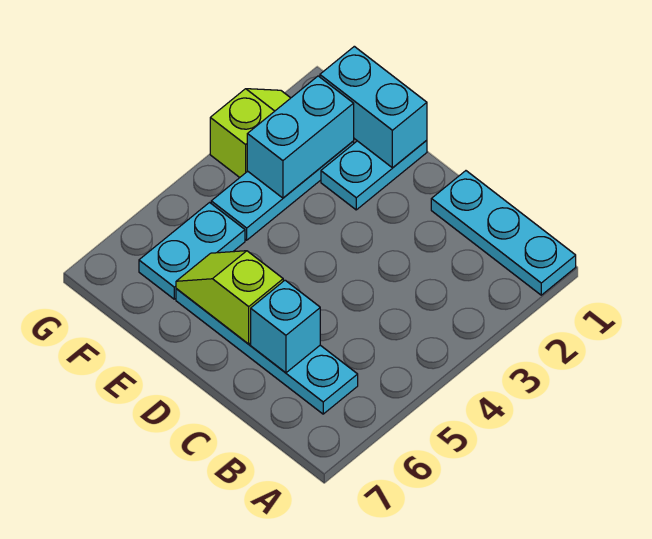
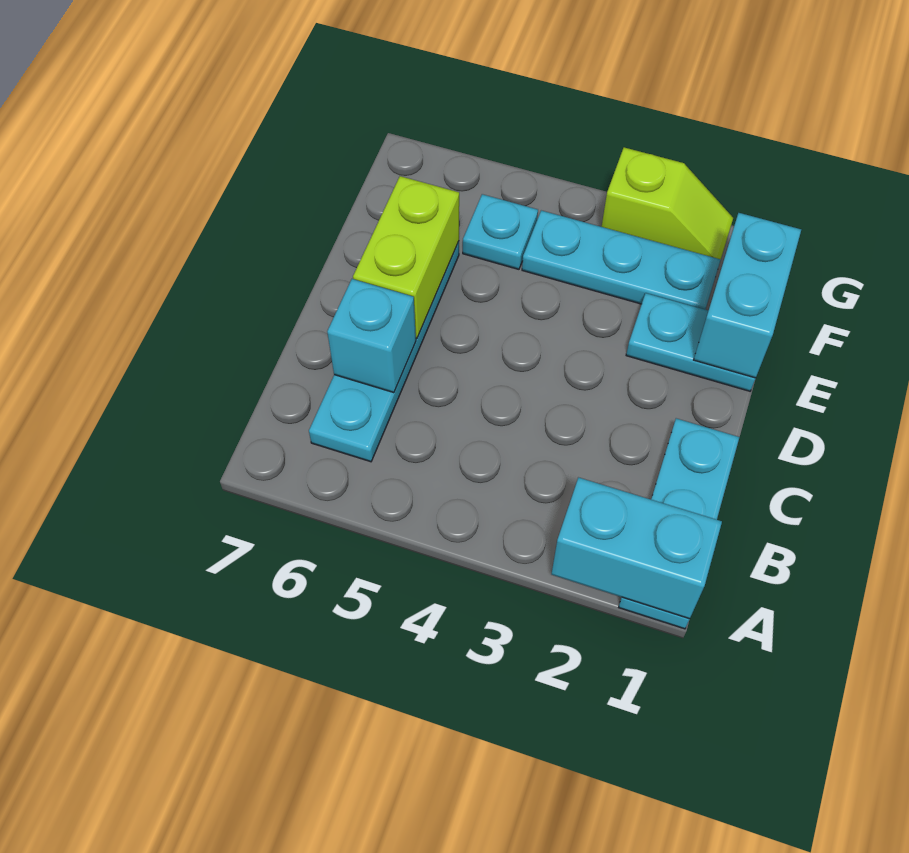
lime slope D6:E6 level 2 top D -> lime brick D6:E6 level 2
cyan brick F2:F3 level 2 -> cyan brick A1:A2 level 2
cyan plate F5:F6 level 1 -> cyan plate F5 level 1

